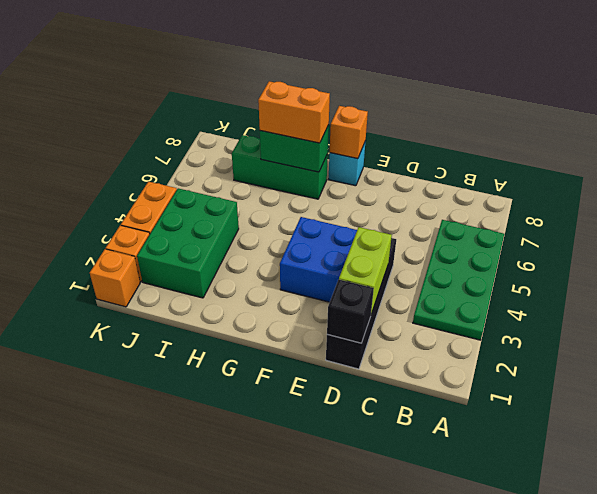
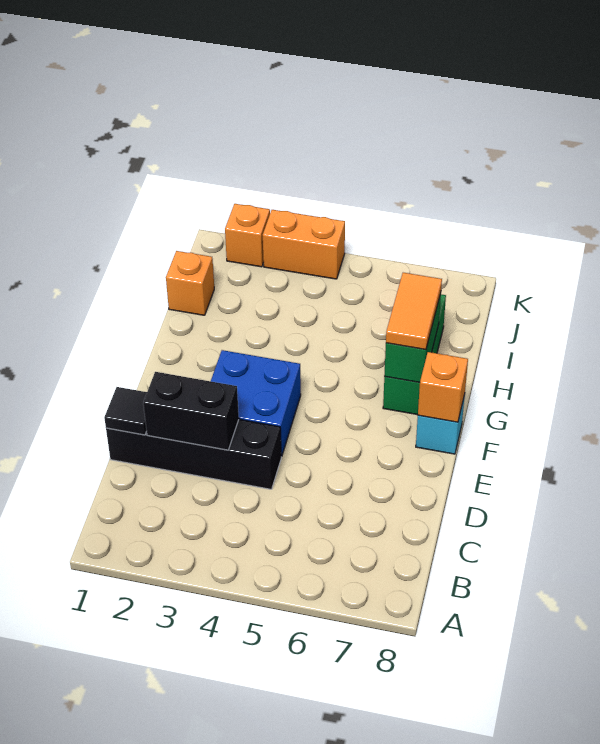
green plate A3:B6 level 1 -> none
black brick D1 level 2 -> black tile D1 level 2
lime brick D2:D3 level 2 -> black brick D2:D3 level 2
orange brick G7:H7 level 3 -> orange tile G7:H7 level 3
green brick I2:J4 level 1 -> none
orange brick K1 level 1 -> orange brick I1 level 1

